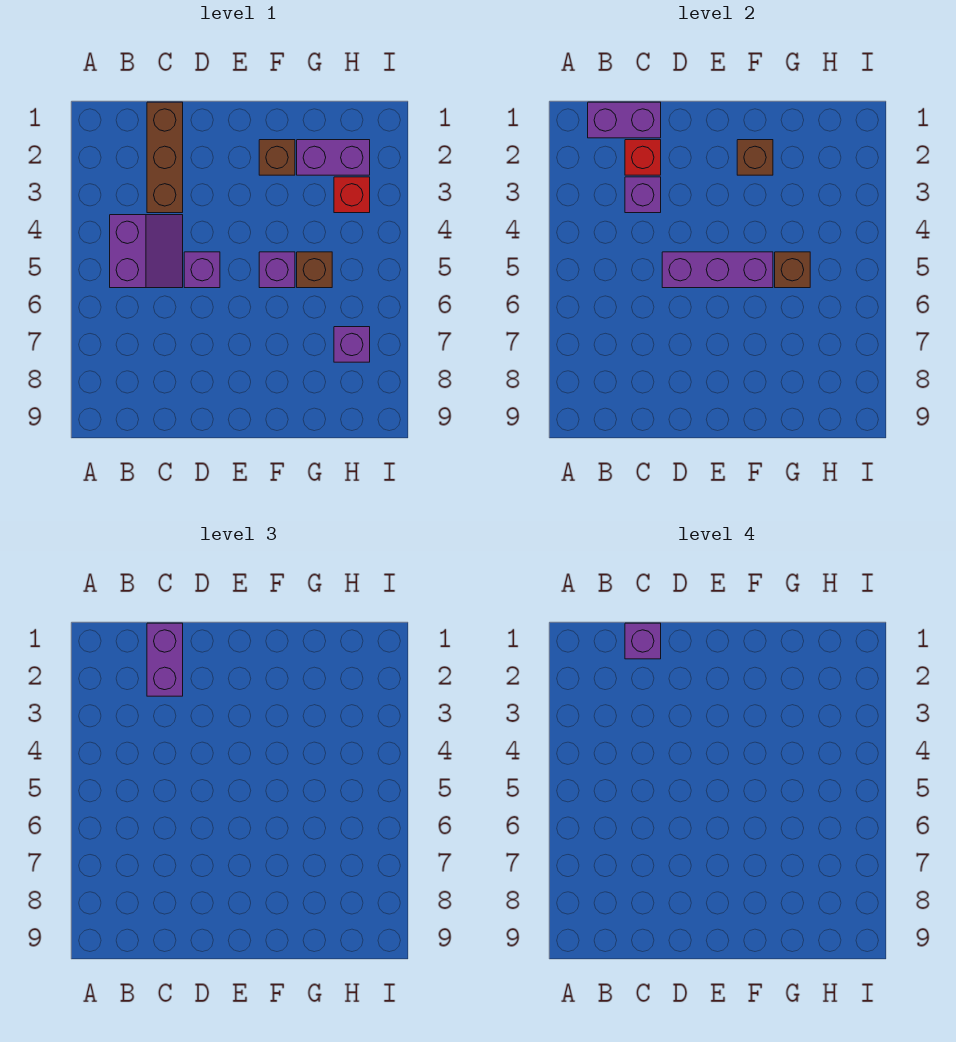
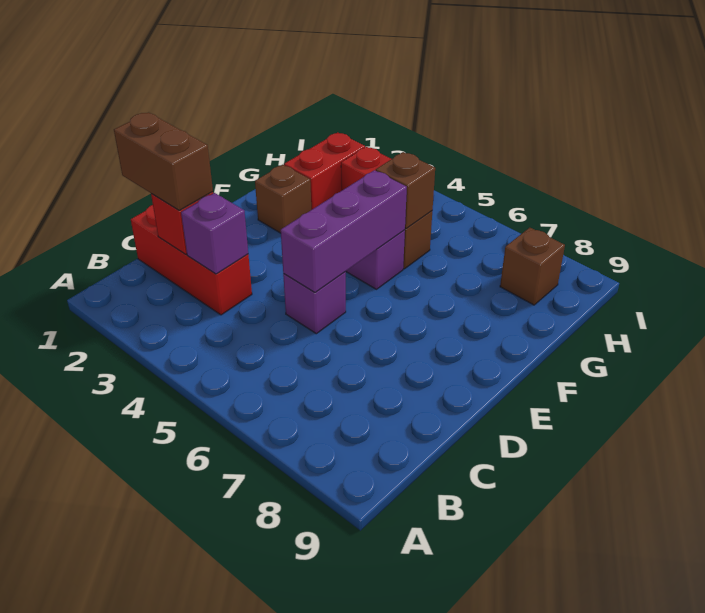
purple brick B1:C1 level 2 -> none
purple slope B4:C5 level 1 top B -> none
brown brick C1:C3 level 1 -> red brick C1:C3 level 1
purple brick C1:C2 level 3 -> brown brick C1:C2 level 3
purple brick C1 level 4 -> none
brown brick F2 level 2 -> brown brick H8 level 1
purple brick G2:H2 level 1 -> red brick G2:H2 level 1
purple brick H7 level 1 -> none

